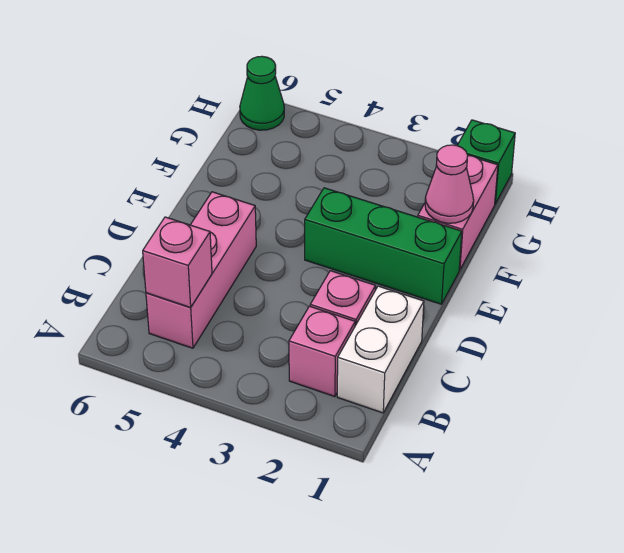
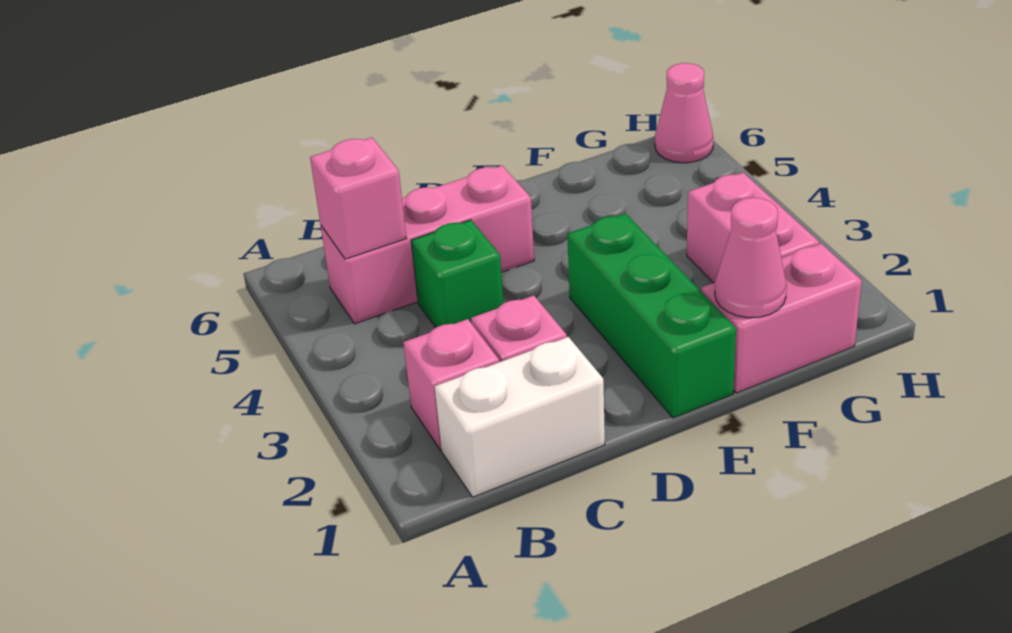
none -> pink brick G2:G3 level 1
green brick H1 level 1 -> green brick C4 level 1
green cone H6 level 1 -> pink cone H6 level 1

